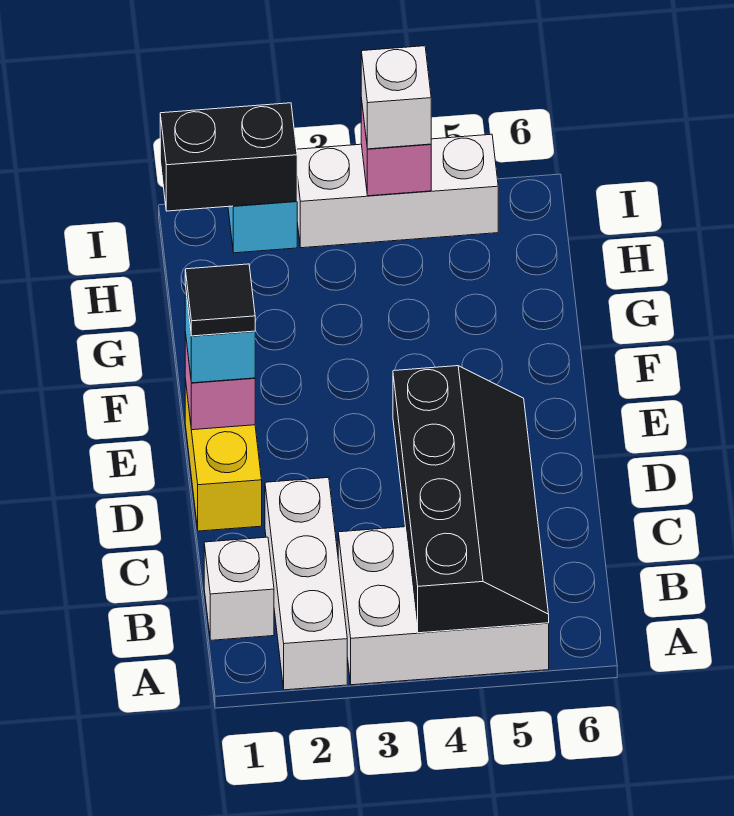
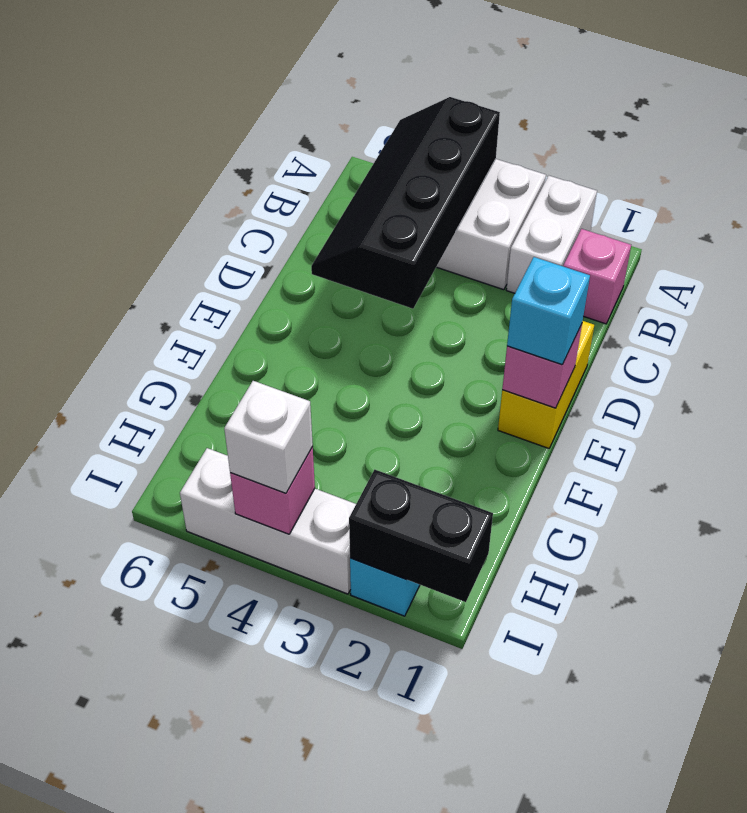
white brick A2:C2 level 1 -> white brick A2:B2 level 1
white brick B1 level 1 -> pink brick B1 level 1
black tile E1 level 4 -> none

